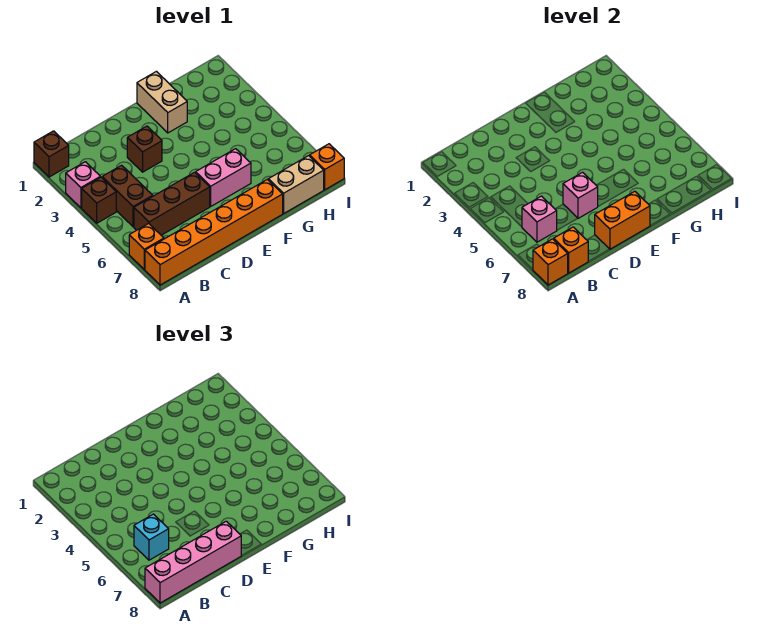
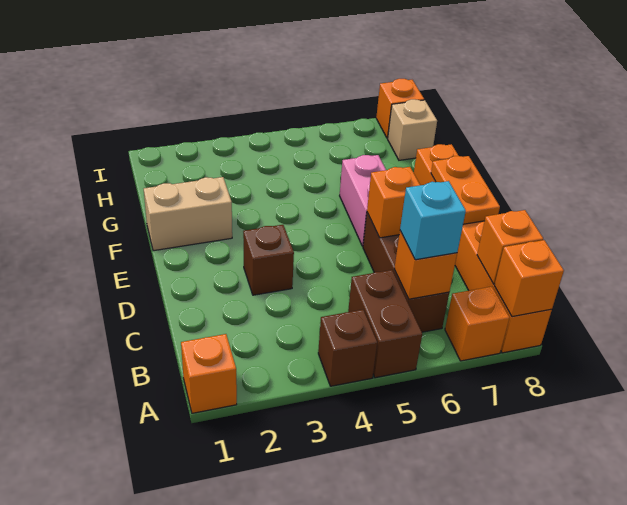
brown brick A1 level 1 -> orange brick A1 level 1
pink brick A3 level 1 -> none
pink brick A8:D8 level 3 -> none
brown brick B4:B5 level 1 -> brown brick A5:B5 level 1
pink brick B6 level 2 -> orange brick B6 level 2
pink brick D6 level 2 -> orange brick D6 level 2
orange brick D8:E8 level 2 -> orange plate D8:E8 level 2
tan brick G8:H8 level 1 -> tan brick H8 level 1

